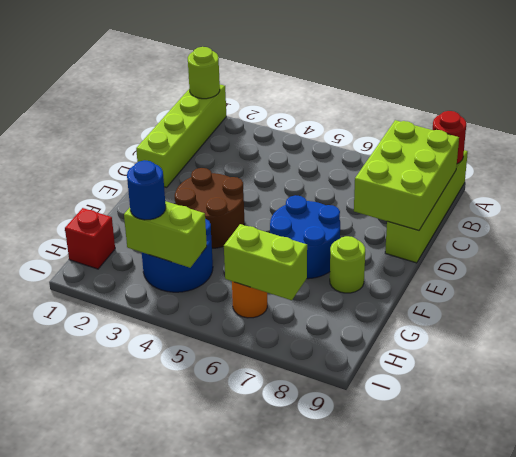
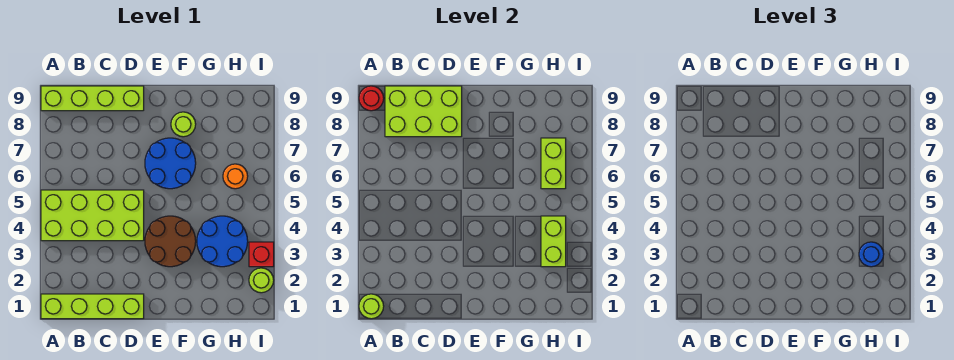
none -> lime brick A4:D5 level 1
red brick H1 level 1 -> red brick I3 level 1
none -> lime round brick I2 level 1

